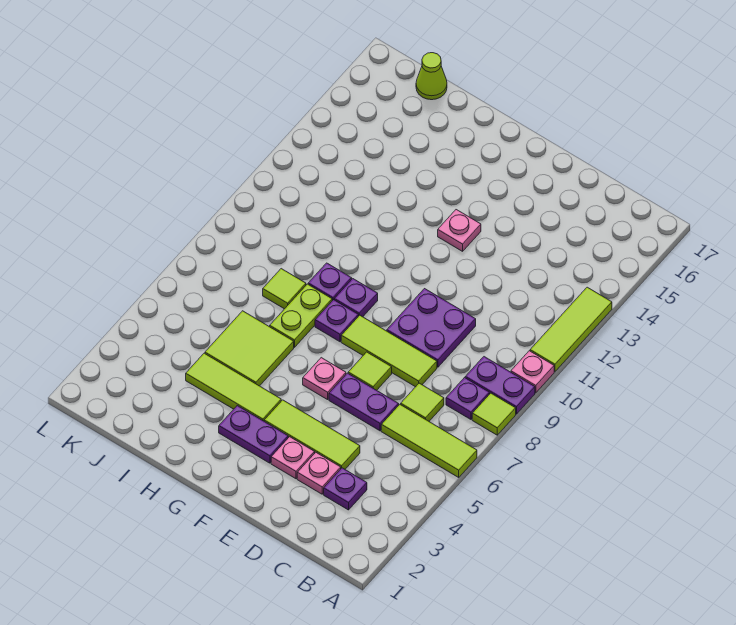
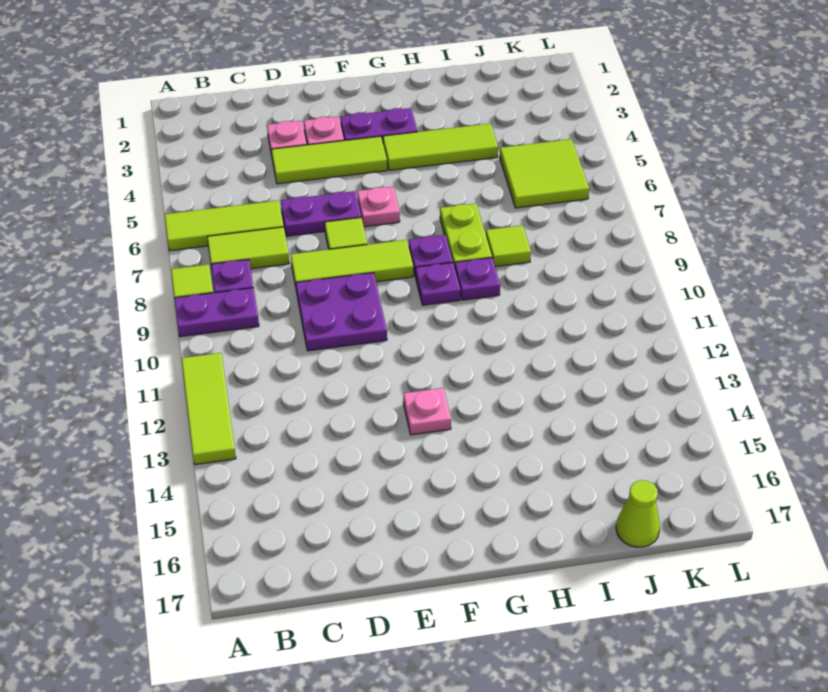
pink plate A10 level 1 -> none
purple plate C3 level 1 -> none
lime tile C7 level 1 -> lime tile B7:C7 level 1
lime tile H5:I6 level 1 -> lime tile J5:K6 level 1

